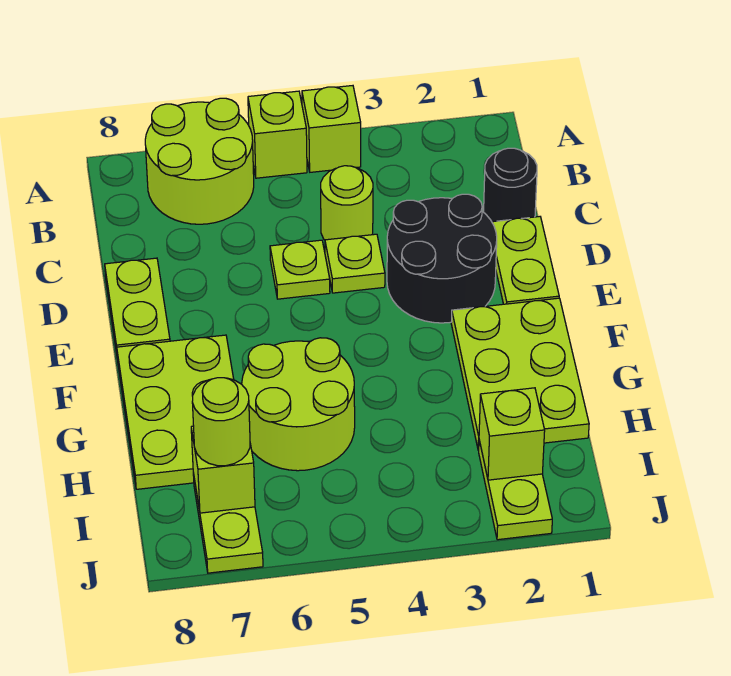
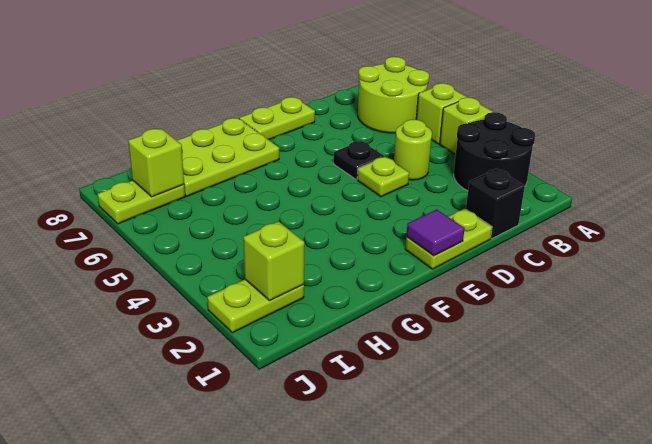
black round brick C1 level 1 -> black brick C1 level 1
black round brick D2:E3 level 1 -> black round brick A2:B3 level 1
lime plate D5 level 1 -> black plate D5 level 1
none -> purple tile E1 level 2
lime plate F1:H2 level 1 -> none
lime round brick G5:H6 level 1 -> none
lime round brick I7 level 3 -> none

